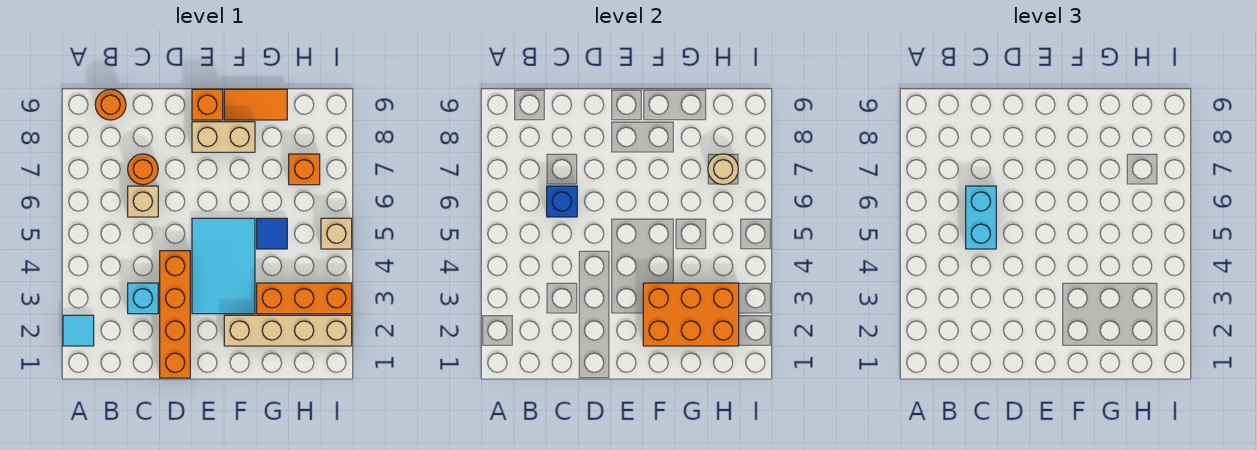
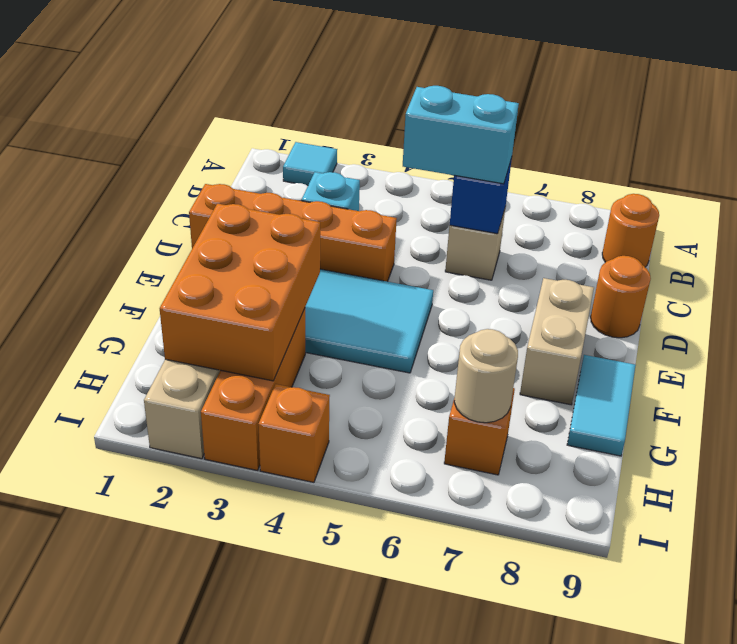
orange round brick C7 level 1 -> orange round brick D9 level 1
orange brick E9 level 1 -> orange brick I4 level 1
orange tile F9:G9 level 1 -> cyan tile F9:G9 level 1
blue tile G5 level 1 -> none
tan brick I5 level 1 -> none

